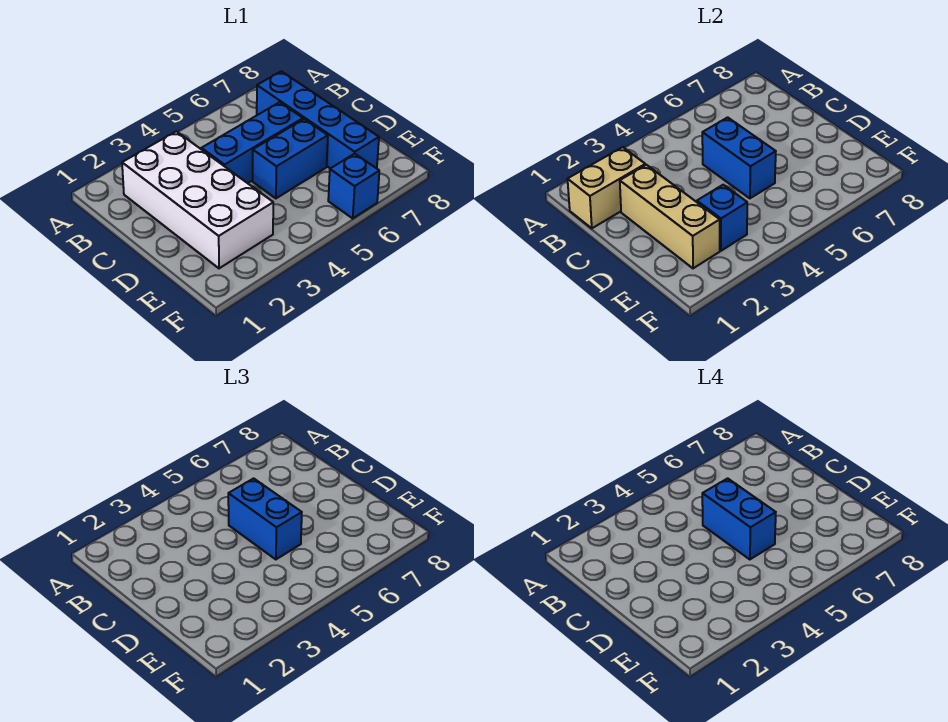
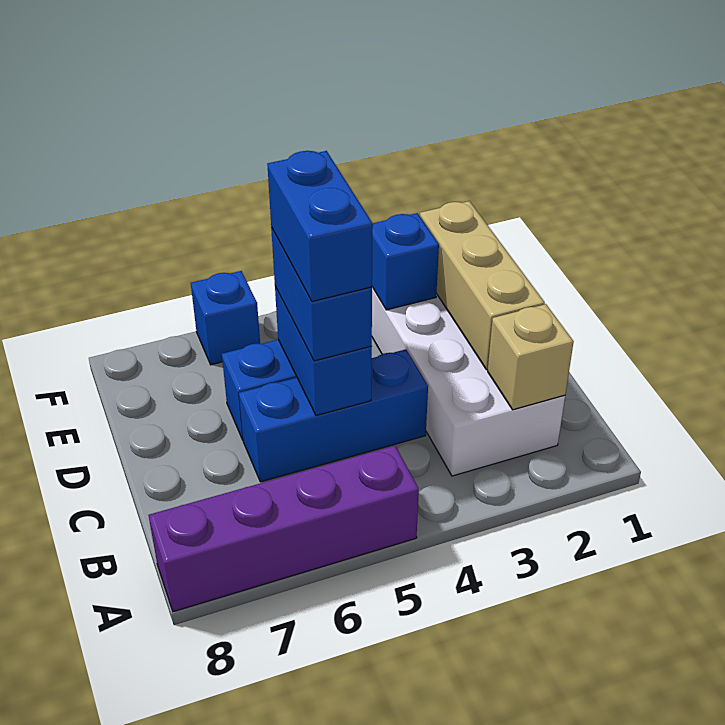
none -> purple brick A5:A8 level 1
tan brick B1:B2 level 2 -> tan brick B2 level 2
blue brick B7:E7 level 1 -> none

